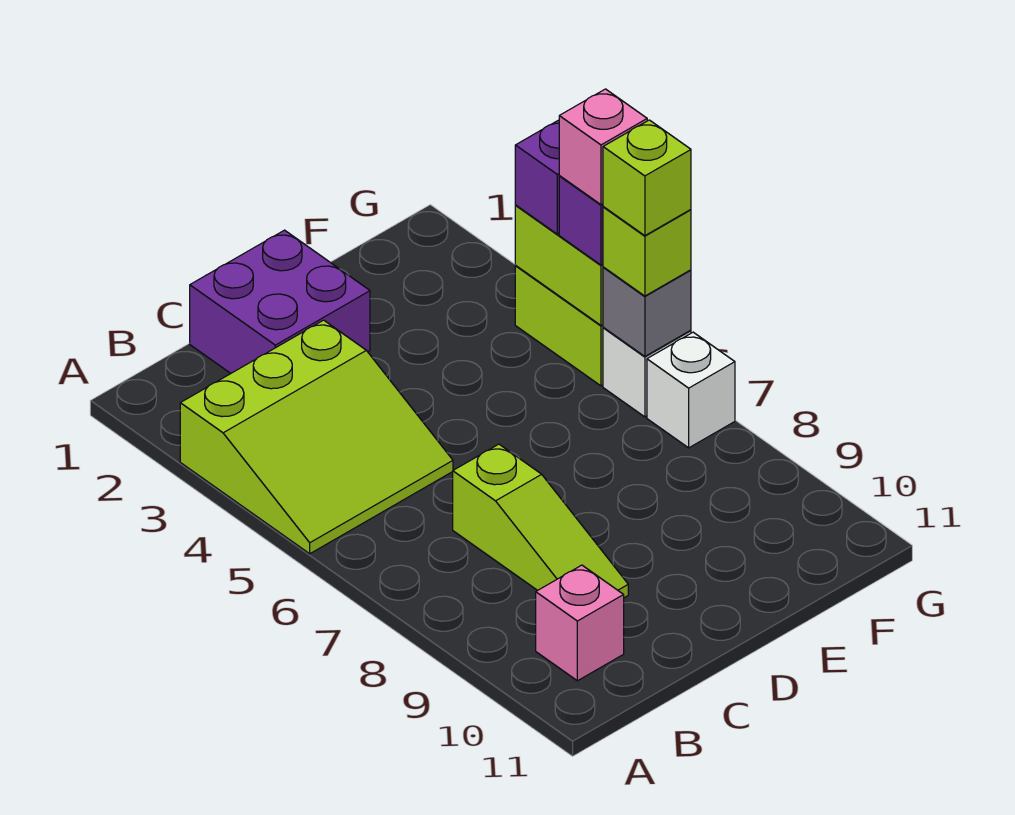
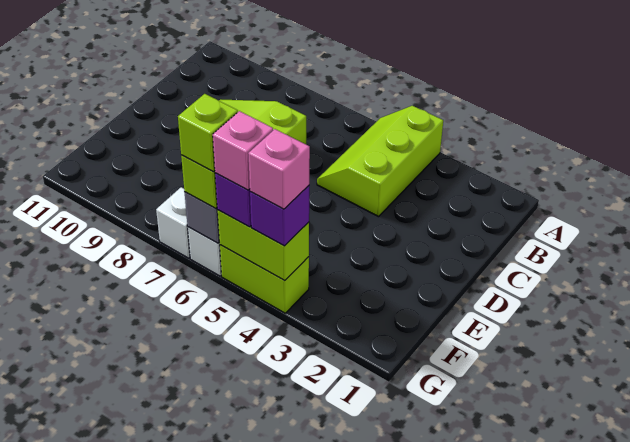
lime slope A3:C5 level 1 top 3 -> lime slope A4:C5 level 1 top 4
pink brick B10 level 1 -> pink brick G4 level 4
purple brick C1:D2 level 1 -> none

